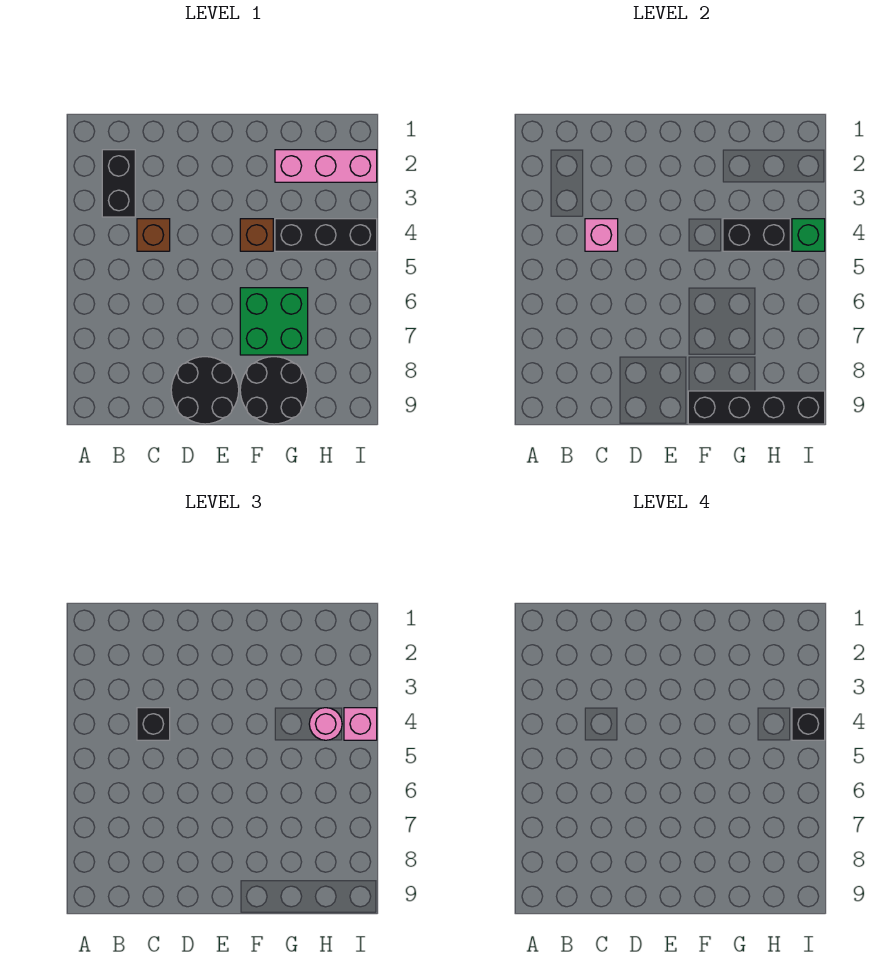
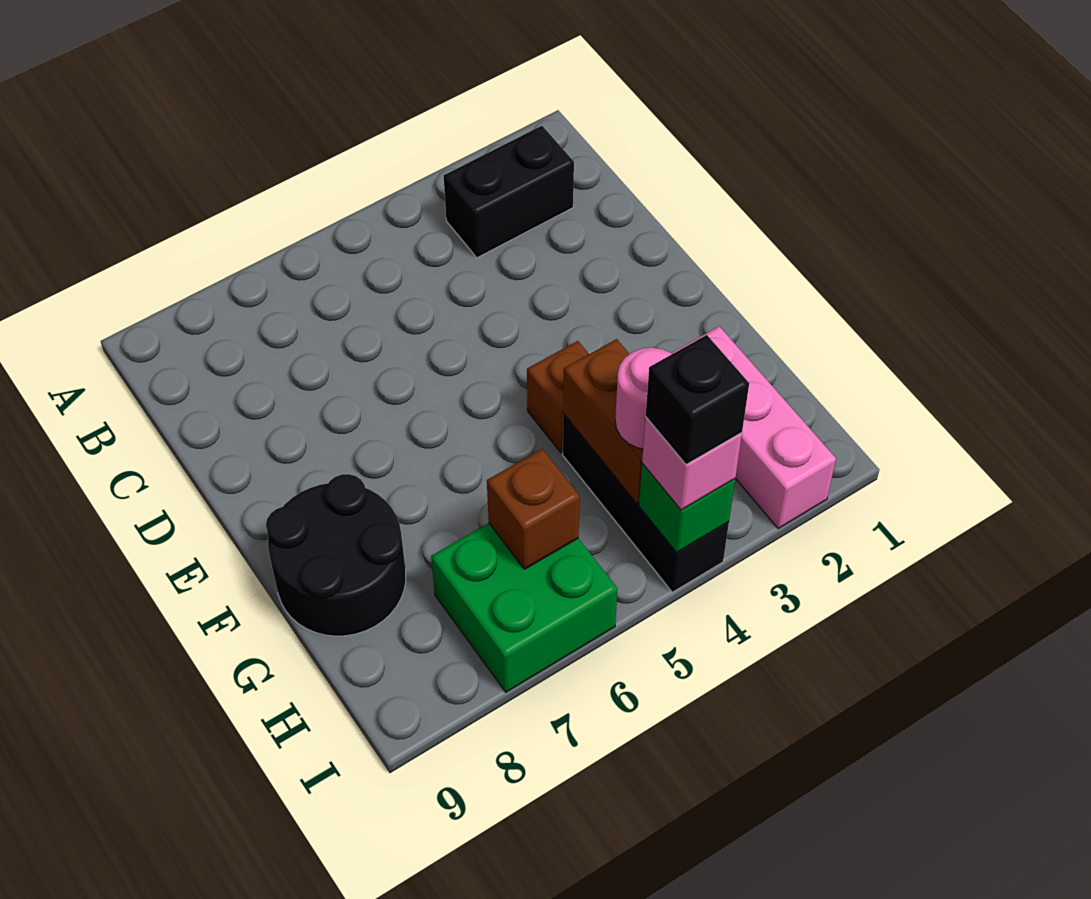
brown brick C4 level 1 -> brown brick H6 level 2
pink brick C4 level 2 -> none
black brick C4 level 3 -> none
black round brick D8:E9 level 1 -> none
green brick F6:G7 level 1 -> green brick H6:I7 level 1
black brick F9:I9 level 2 -> none
black brick G4:H4 level 2 -> brown brick G4:H4 level 2

